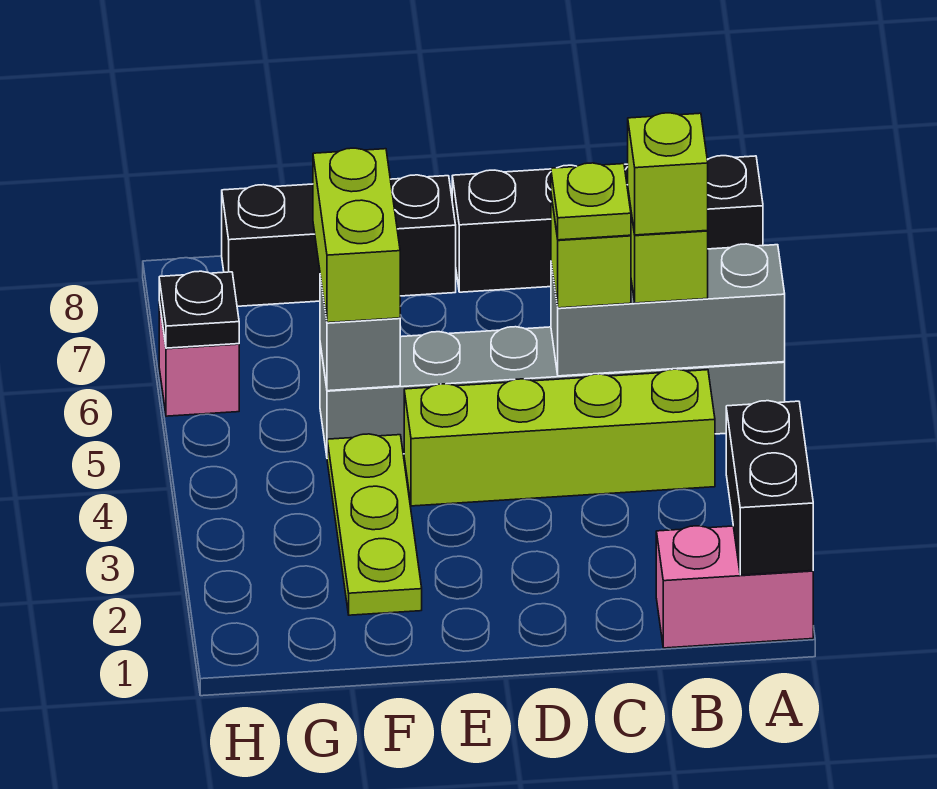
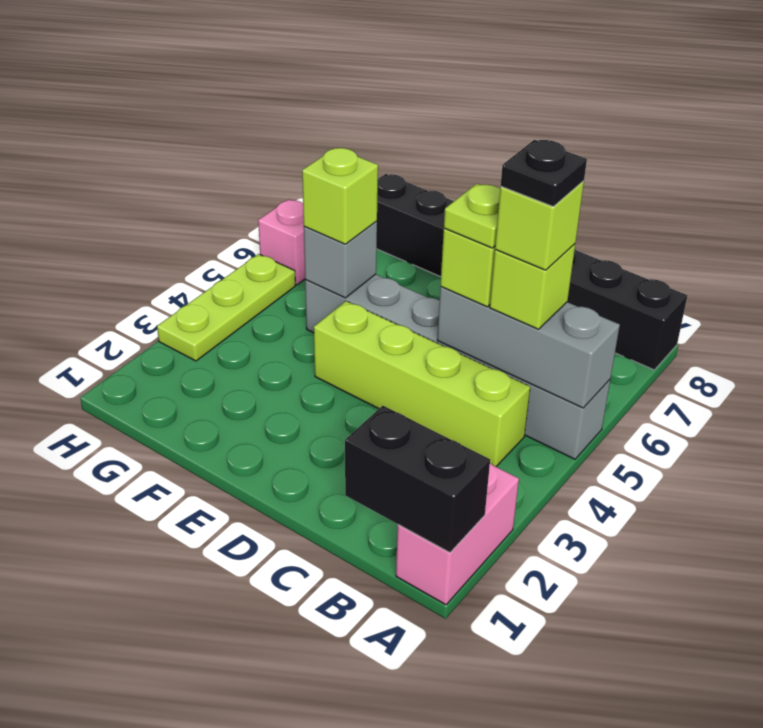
pink brick A1:B1 level 1 -> pink brick A1:A2 level 1
black brick A1:A2 level 2 -> black brick A1:B1 level 2
lime plate F2:F4 level 1 -> lime plate H3:H5 level 1
lime brick F5:F6 level 3 -> lime brick F5 level 3
black plate H6 level 2 -> black plate B5 level 5

